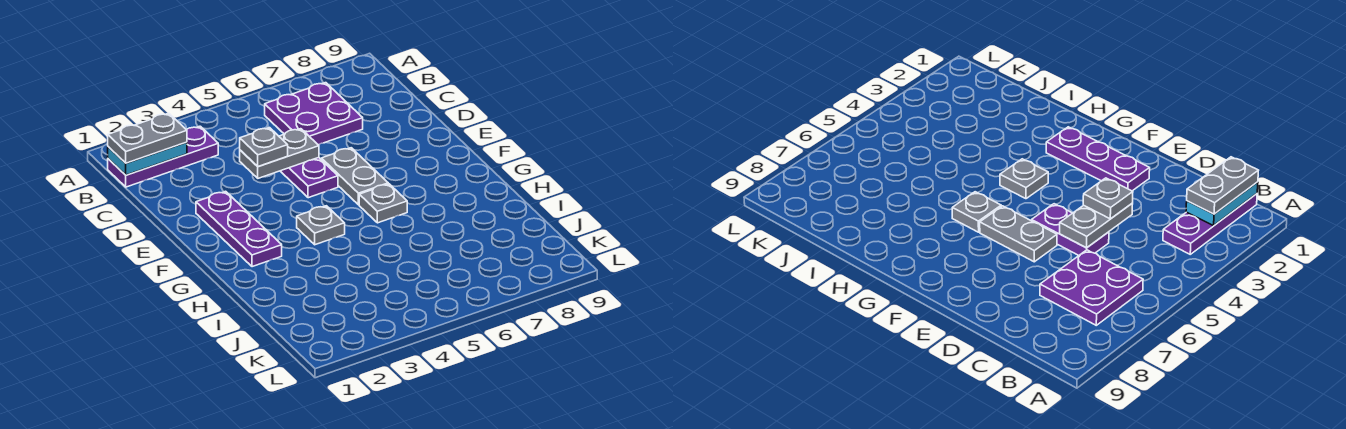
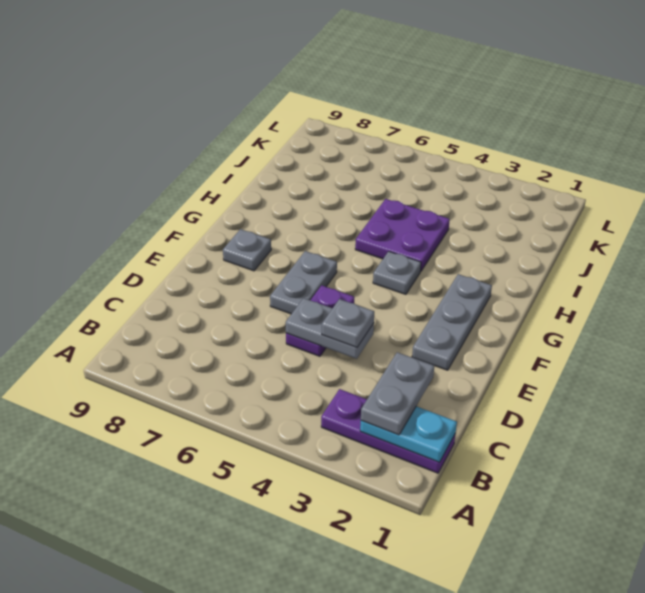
grey plate B1:B2 level 3 -> grey plate B2:C2 level 3
purple plate B6:C7 level 1 -> purple plate H4:I5 level 1
purple plate E2:G2 level 1 -> grey plate E2:G2 level 1
grey plate G6 level 1 -> grey plate F8 level 1

